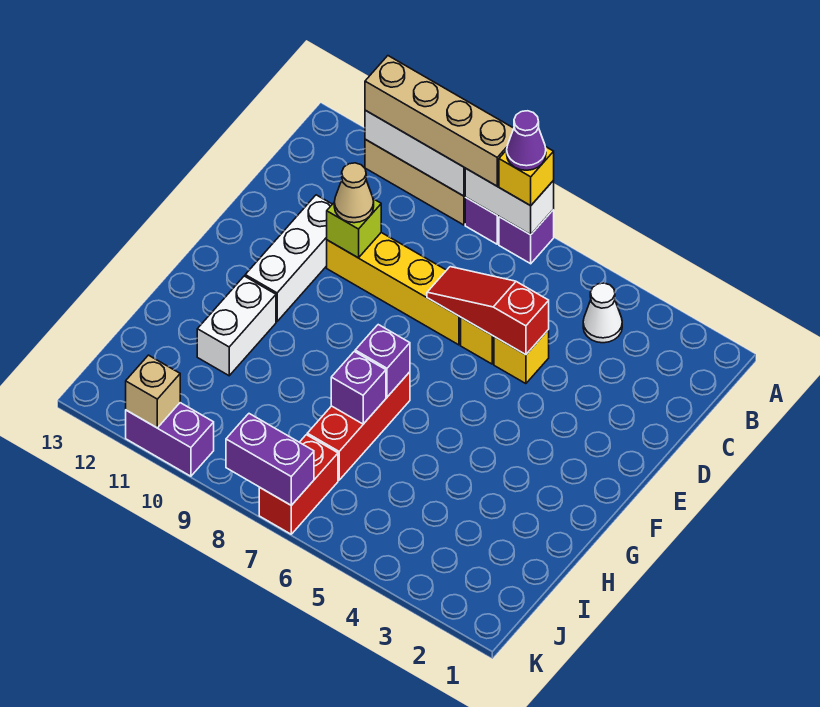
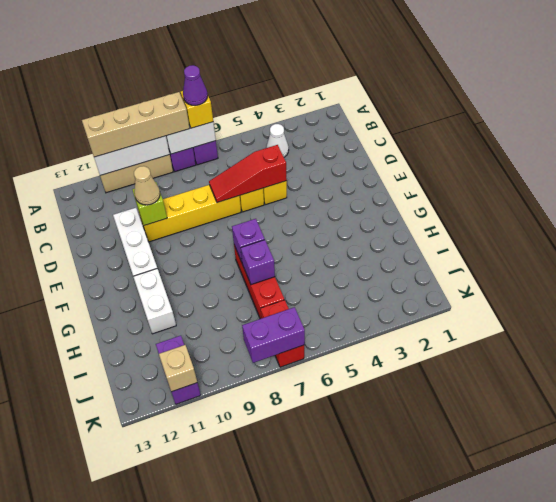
purple brick K10:K11 level 1 -> purple brick J11:K11 level 1

